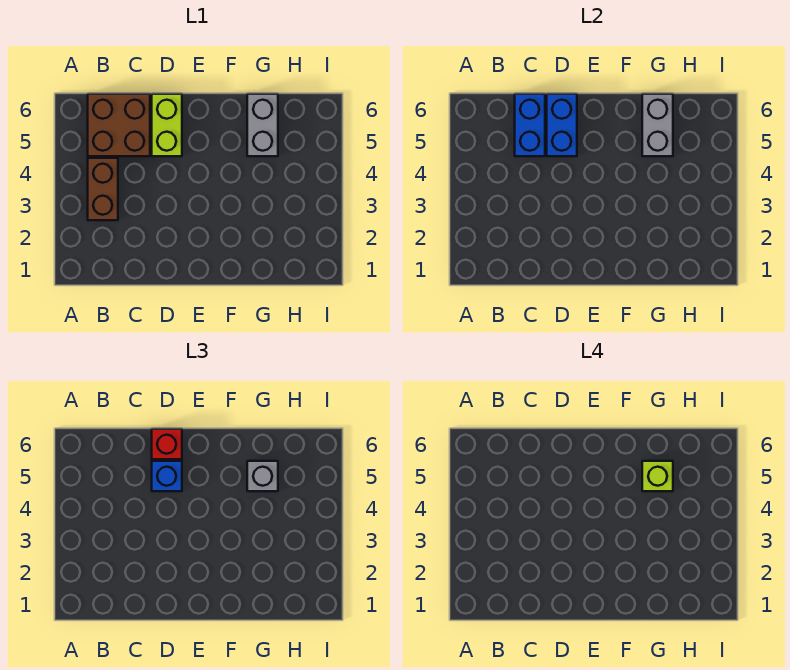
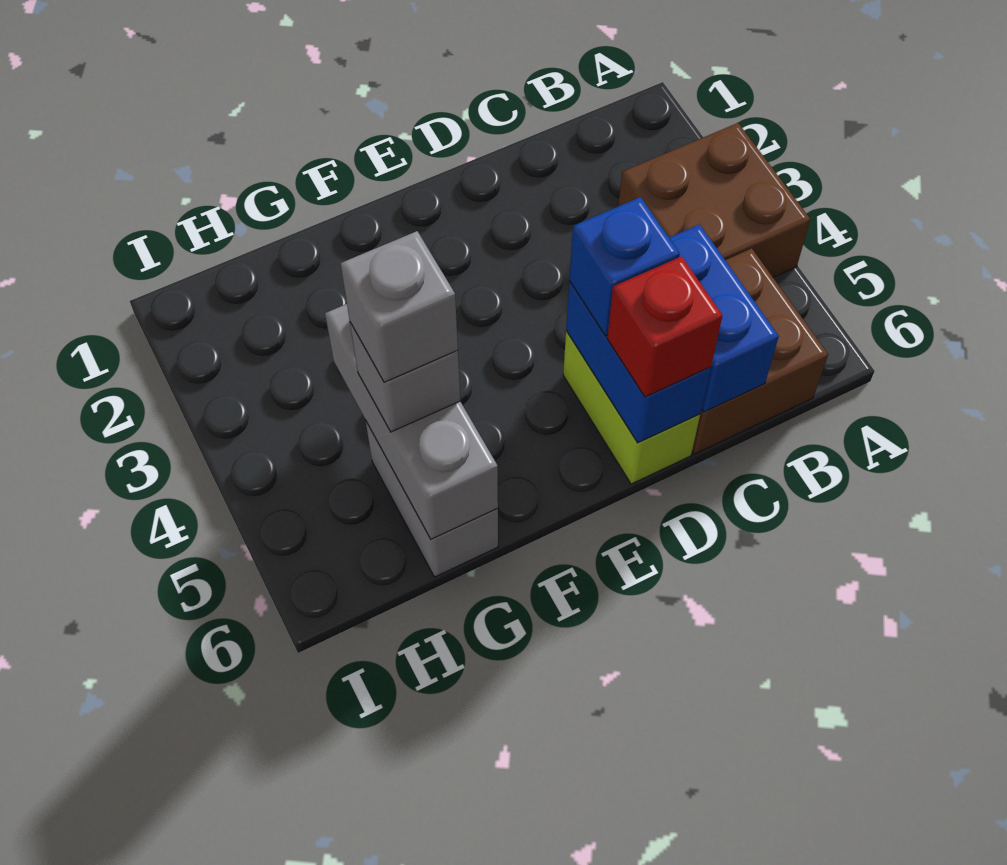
brown brick B3:B4 level 1 -> brown brick A3:B4 level 1
grey brick G5:G6 level 2 -> grey brick G4:G6 level 2
lime brick G5 level 4 -> grey brick G5 level 4

